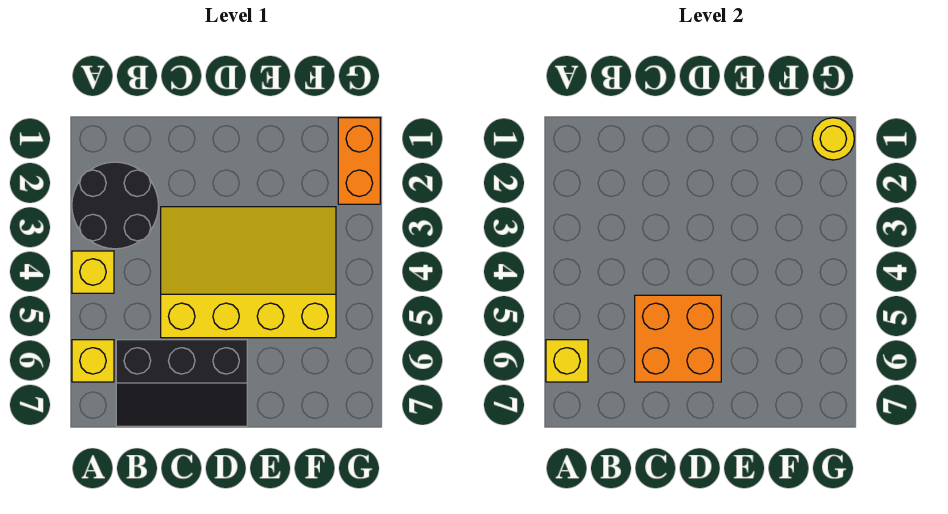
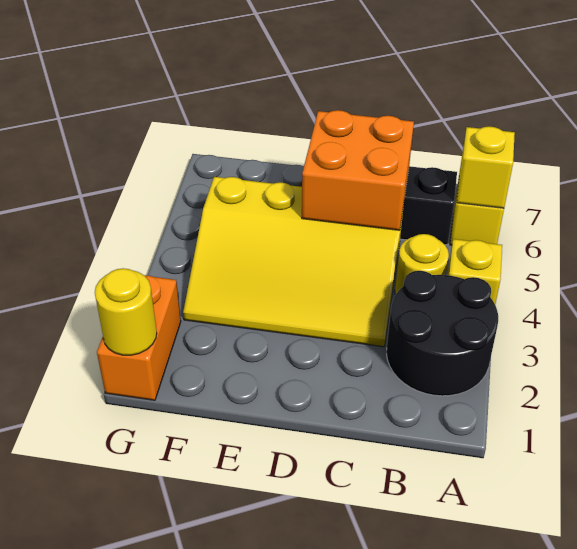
none -> yellow round brick B4 level 1

